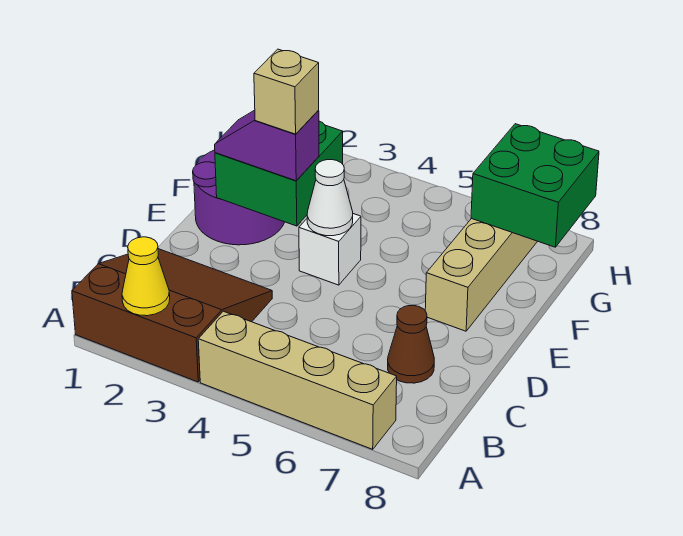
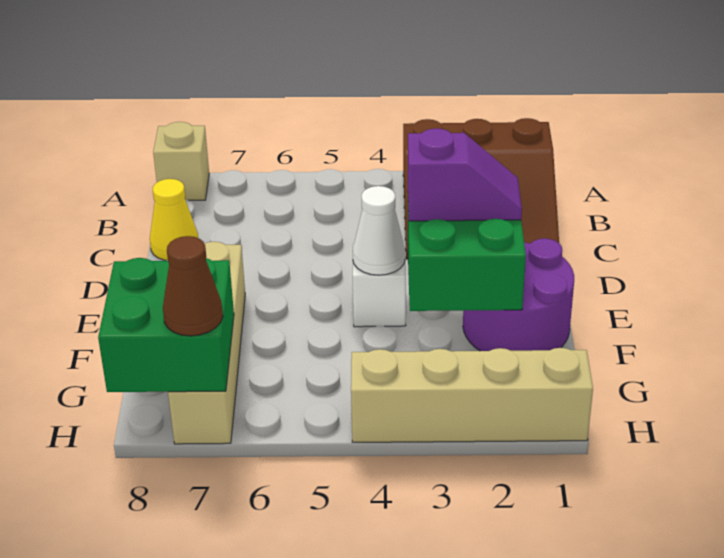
yellow cone A2 level 2 -> yellow cone C8 level 1
tan brick A4:A7 level 1 -> tan brick H1:H4 level 1
brown cone C7 level 1 -> brown cone H7 level 3
tan brick E3 level 4 -> tan brick A8 level 1

